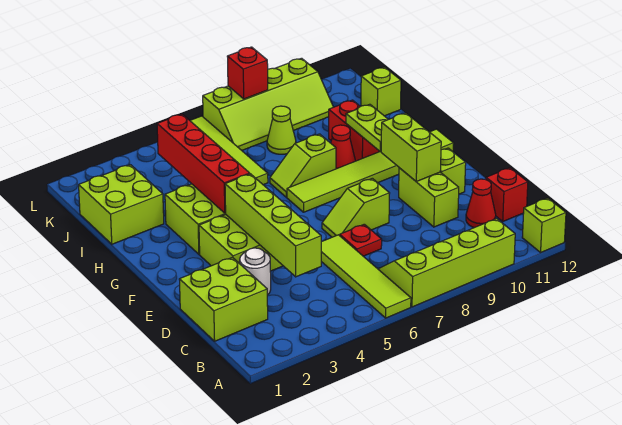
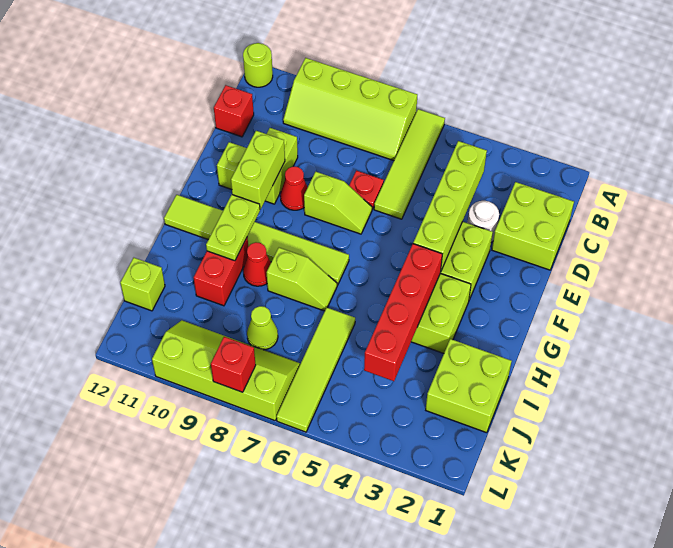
lime brick A12 level 1 -> lime round brick A12 level 1
red cone C11 level 1 -> red cone E9 level 1

